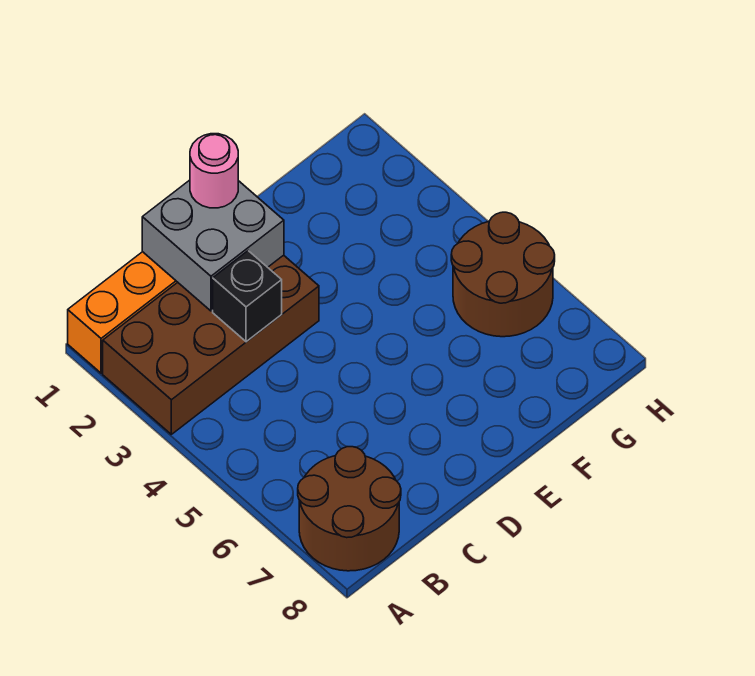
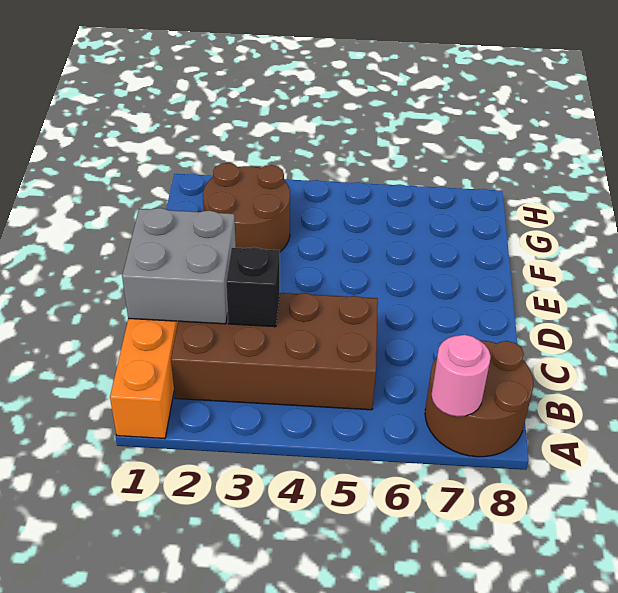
brown brick A2:D3 level 1 -> brown brick B2:C5 level 1
pink round brick D1 level 3 -> pink round brick A7 level 2
brown round brick G5:H6 level 1 -> brown round brick F2:G3 level 1

